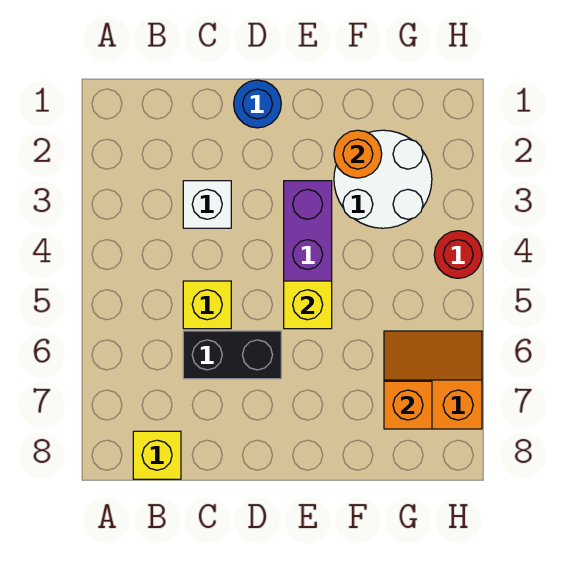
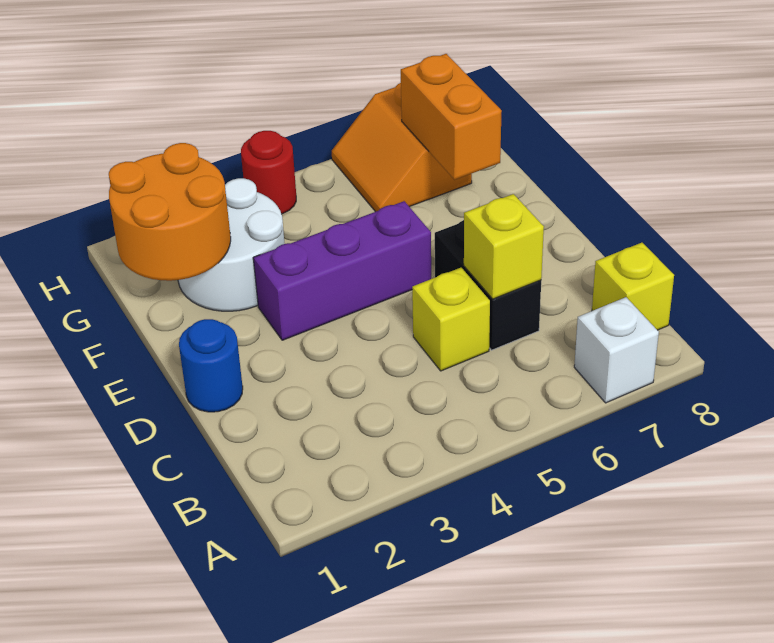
white brick C3 level 1 -> white brick A7 level 1
yellow brick E5 level 2 -> yellow brick C6 level 2
orange round brick F2 level 2 -> orange round brick F1:G2 level 2
orange brick G7 level 2 -> orange brick F7:G7 level 2

